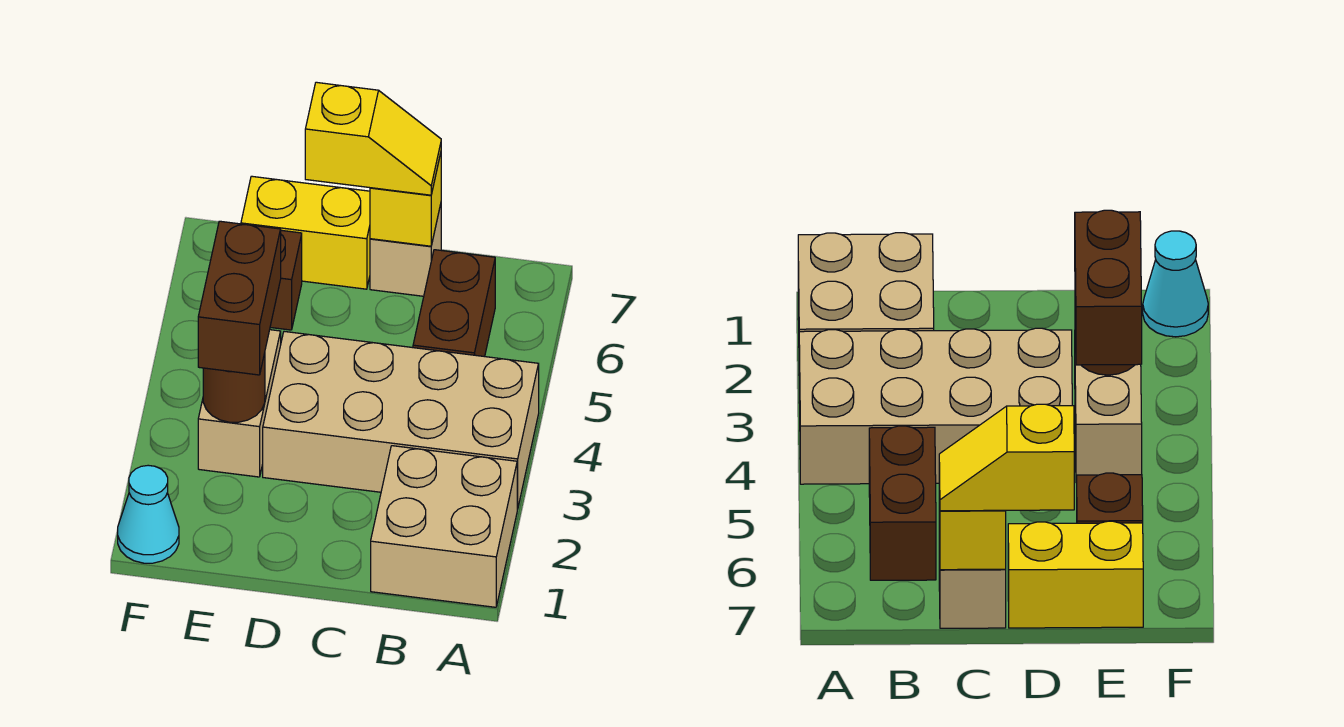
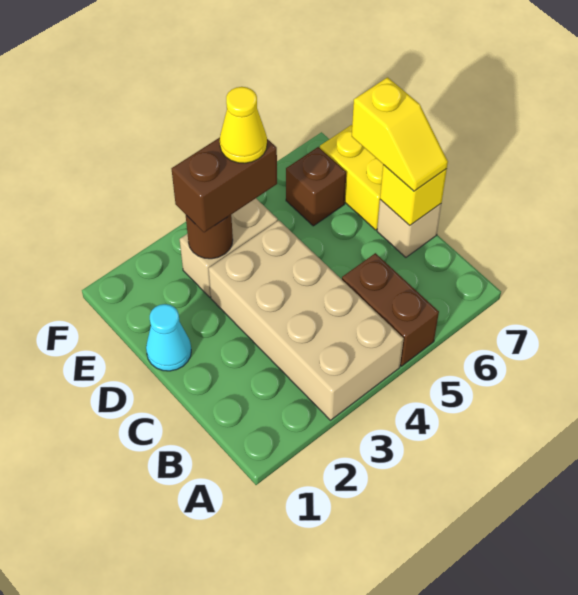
tan brick A1:B2 level 1 -> none
brown brick B5:B6 level 1 -> brown brick A5:B5 level 1
none -> yellow cone E4 level 4
cyan cone F1 level 1 -> cyan cone D1 level 1

